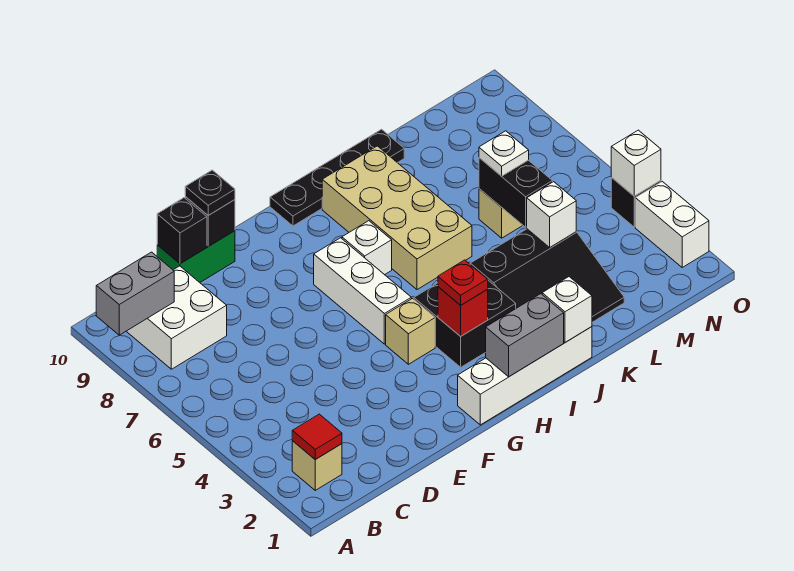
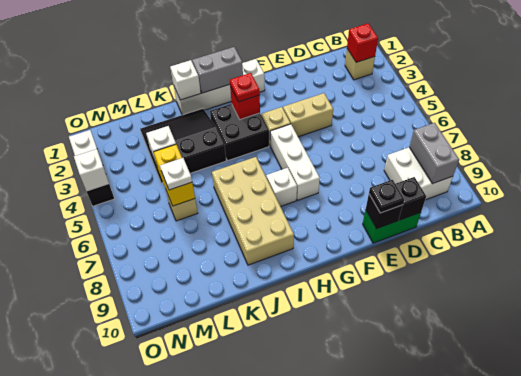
grey brick A9:B9 level 2 -> grey brick B8:B9 level 2
red tile B2 level 2 -> red brick B2 level 2
none -> tan brick E4:F4 level 1
black plate H10:K10 level 1 -> none
black brick L5:L6 level 2 -> yellow brick L5:L6 level 2

